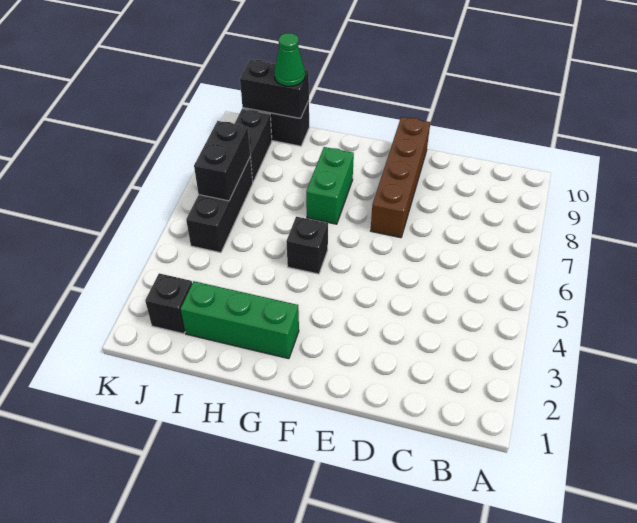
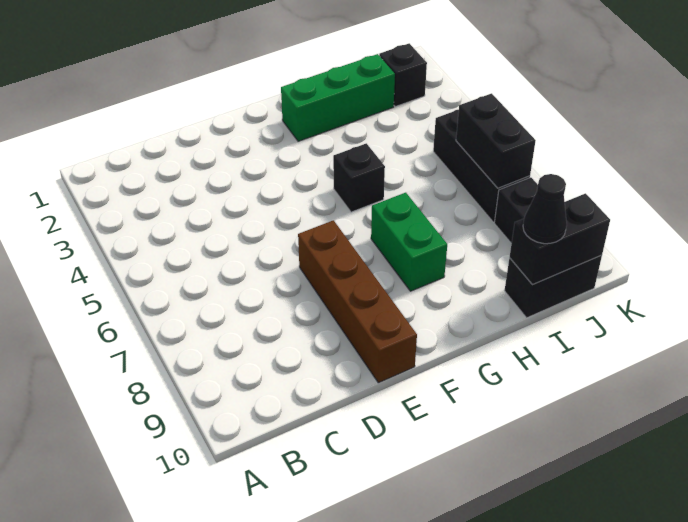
green cone I10 level 3 -> black cone I10 level 3

